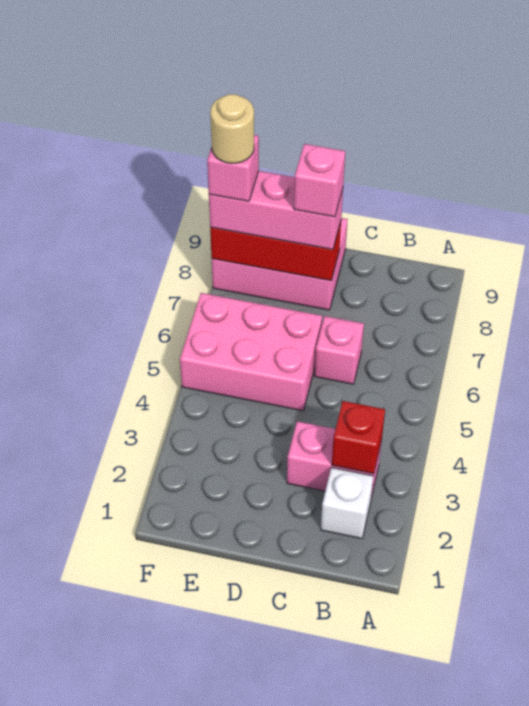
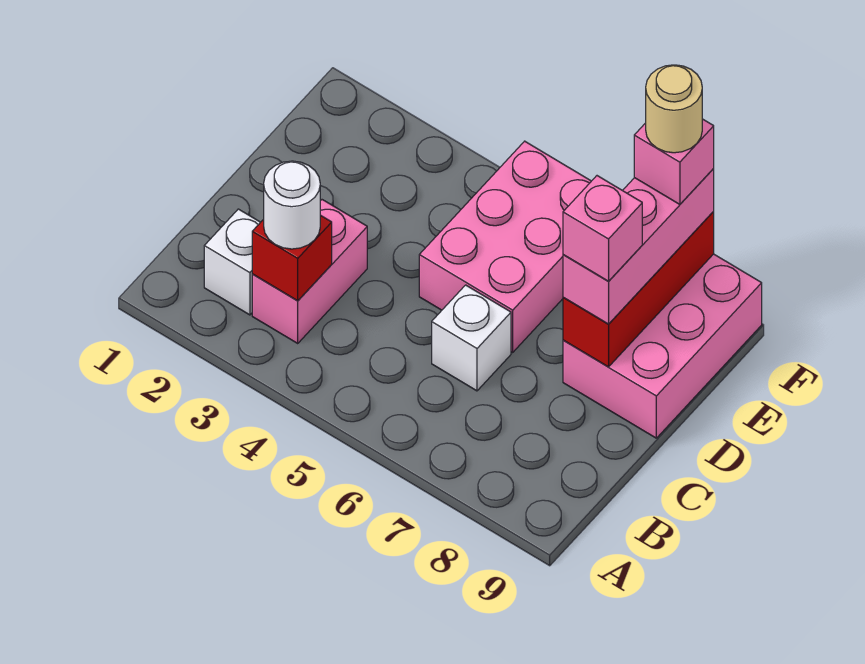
none -> white round brick B3 level 3
pink brick C6 level 1 -> white brick C6 level 1

